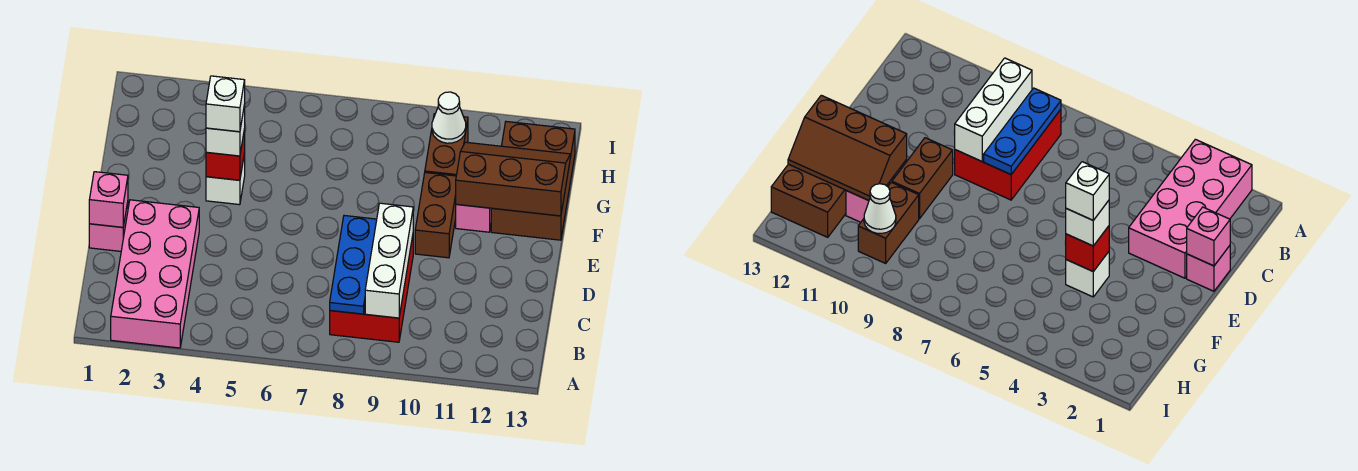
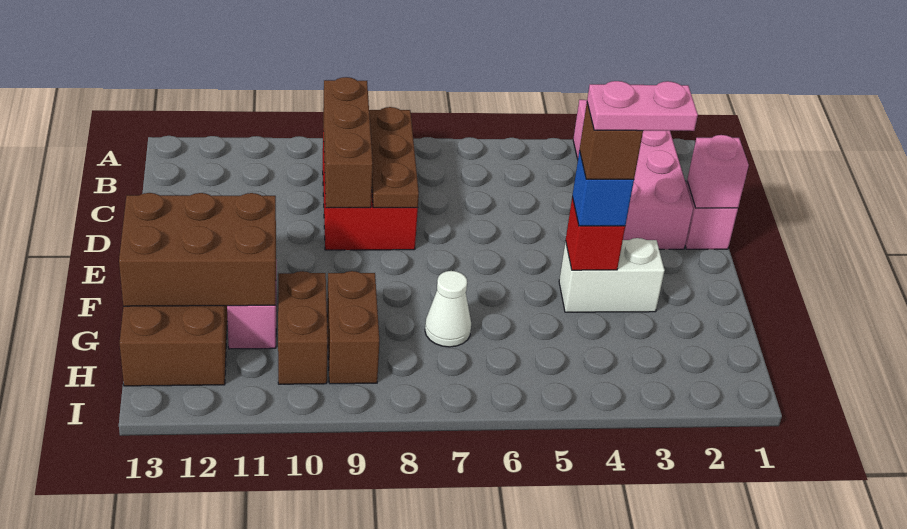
blue plate B8:D8 level 2 -> brown plate B8:D8 level 2
white brick B9:D9 level 2 -> brown brick B9:D9 level 2
brown brick E10:F10 level 1 -> brown brick G9:H9 level 1
none -> pink plate F3:F4 level 5
white brick F4 level 1 -> white brick F3:F4 level 1
white brick F4 level 3 -> blue brick F4 level 3
white brick F4 level 4 -> brown brick F4 level 4
brown slope F11:G13 level 2 top F -> brown brick F11:G13 level 2
white cone H10 level 2 -> white cone G7 level 1

